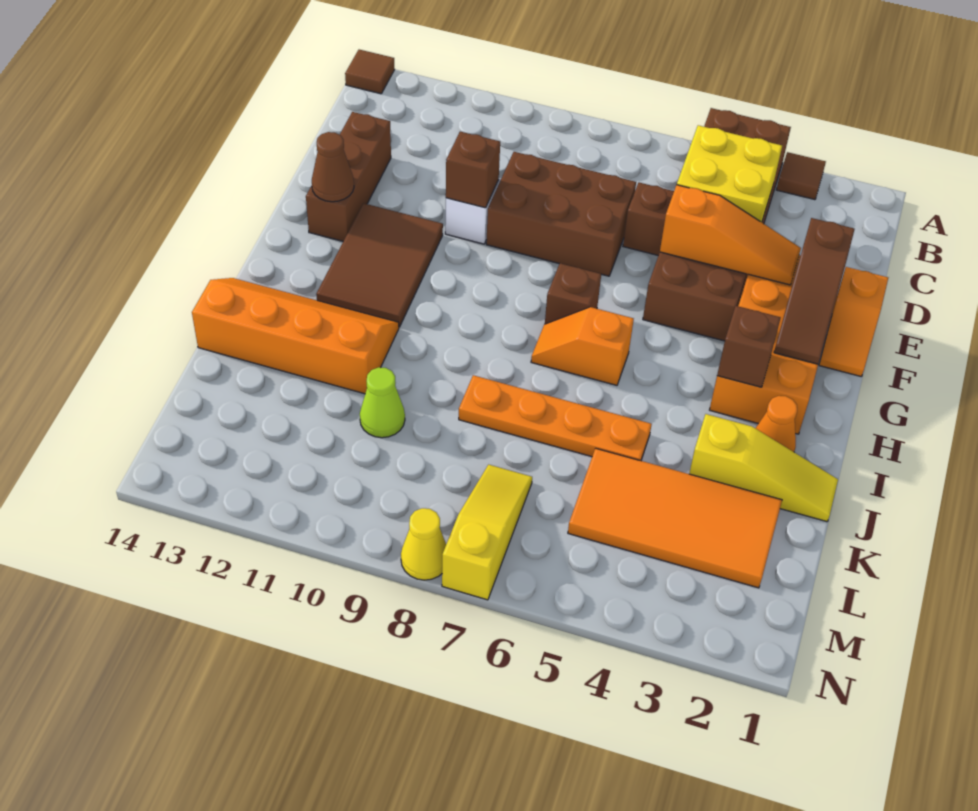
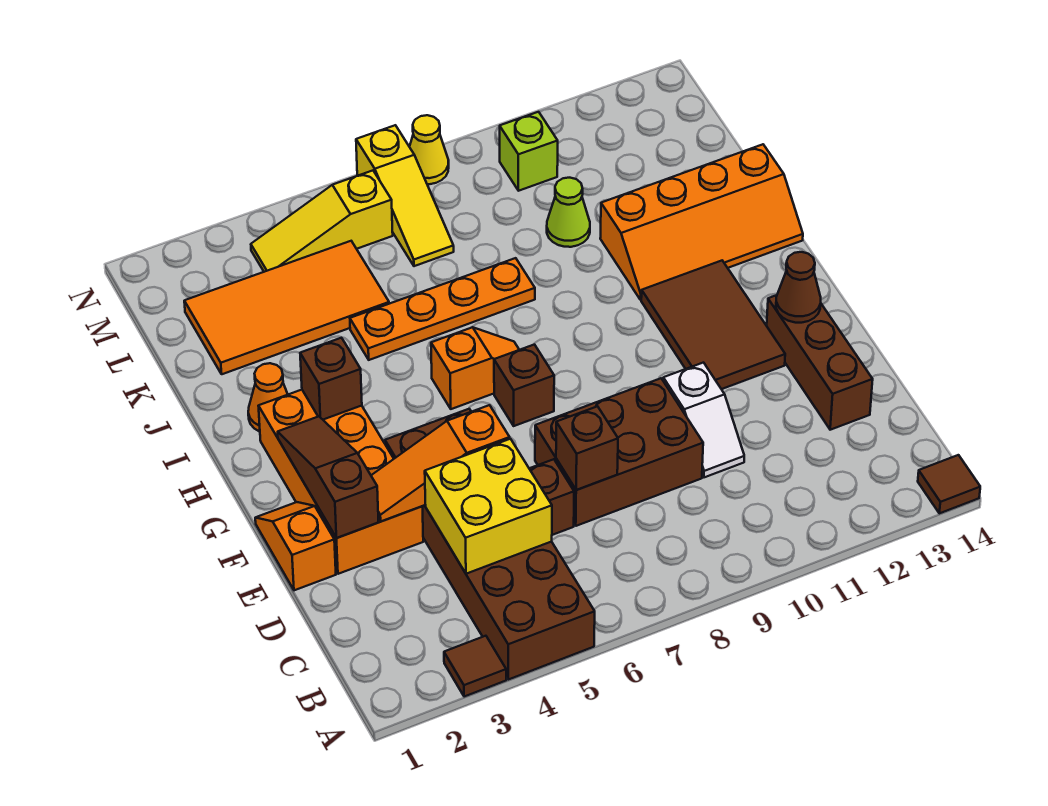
brown brick E10 level 2 -> brown brick D7 level 2
yellow slope J1:J3 level 1 top 3 -> yellow slope M4:M6 level 1 top 6
none -> lime brick M10 level 1

